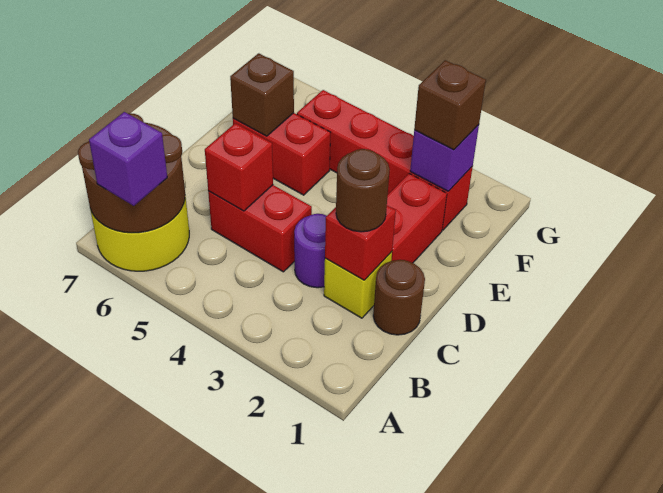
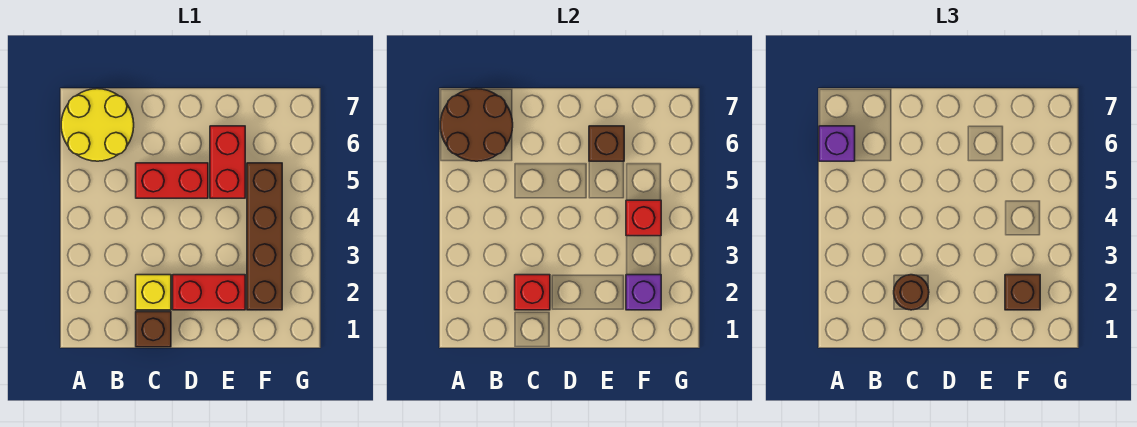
brown round brick C1 level 1 -> brown brick C1 level 1
purple round brick C3 level 1 -> none
red brick C4:C5 level 1 -> red brick C5:D5 level 1
red brick C5 level 2 -> red brick F4 level 2
red brick F2:F5 level 1 -> brown brick F2:F5 level 1

